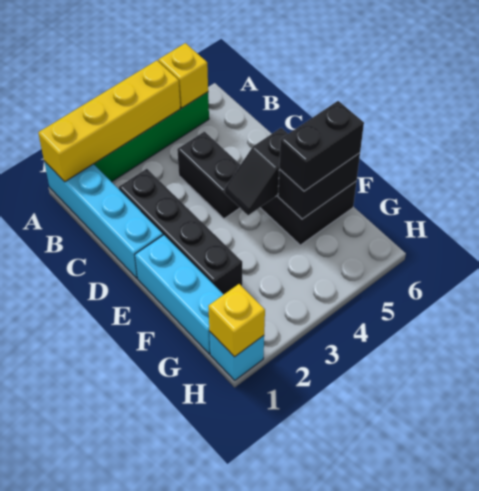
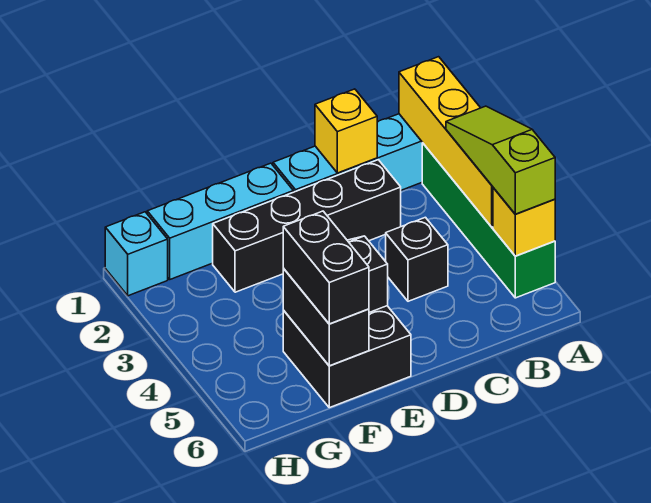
none -> lime slope A3:A5 level 3 top 5
black brick C4:D4 level 1 -> black brick C4 level 1
yellow brick H1 level 2 -> yellow brick C1 level 2

